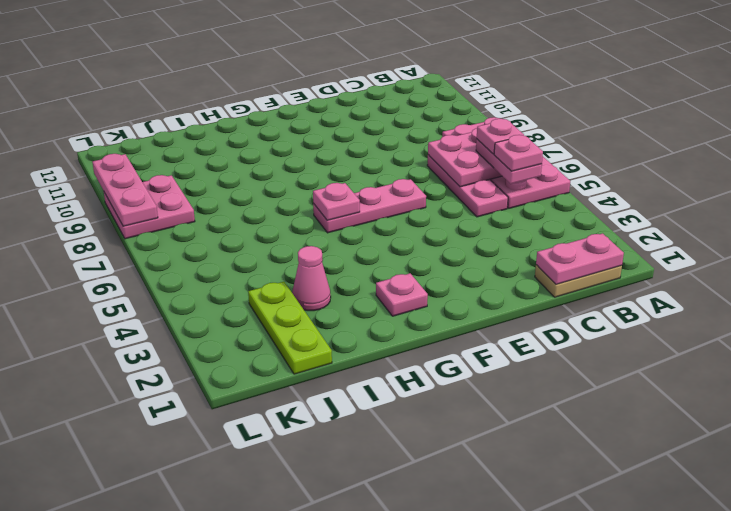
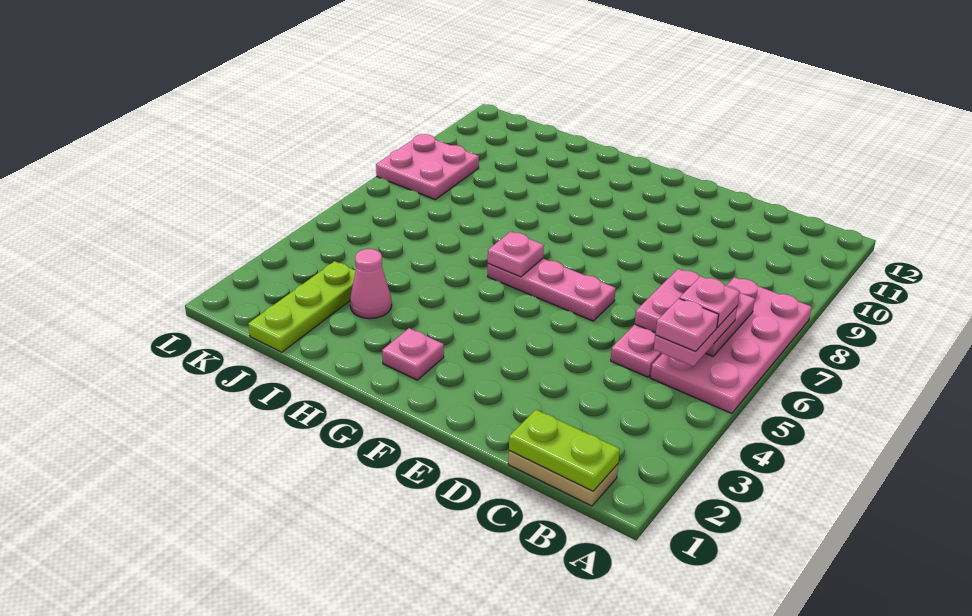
pink plate B1:C1 level 2 -> lime plate B1:C1 level 2
pink plate L8:L10 level 2 -> none

